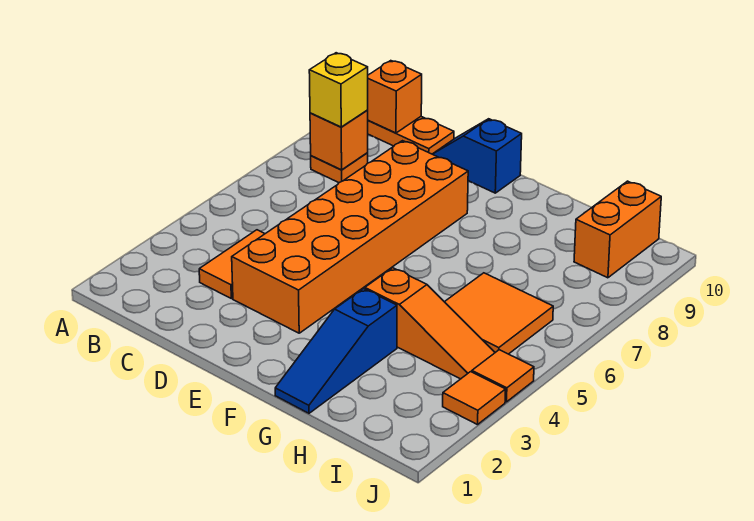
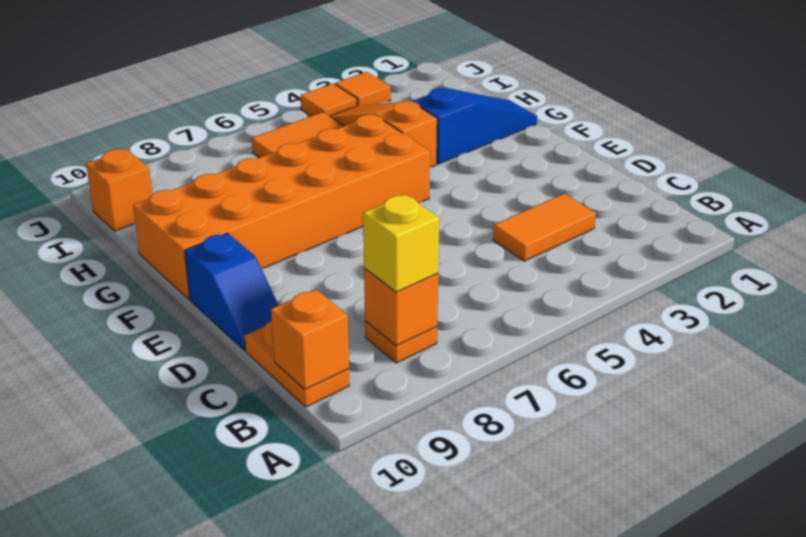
orange brick D3:E8 level 1 -> orange brick F5:G10 level 1
orange brick I9:I10 level 1 -> orange brick I10 level 1

